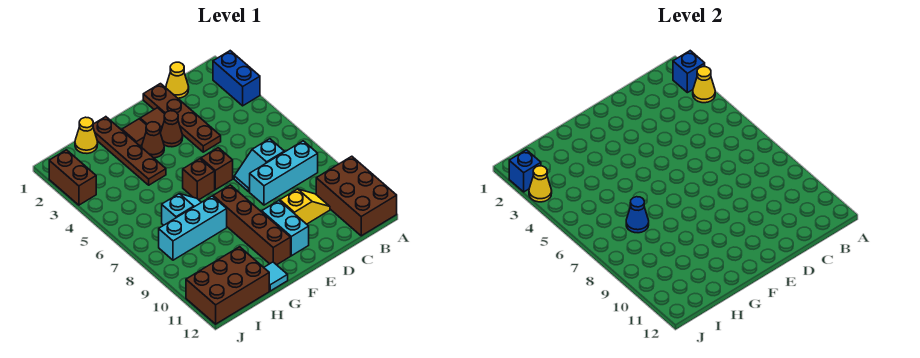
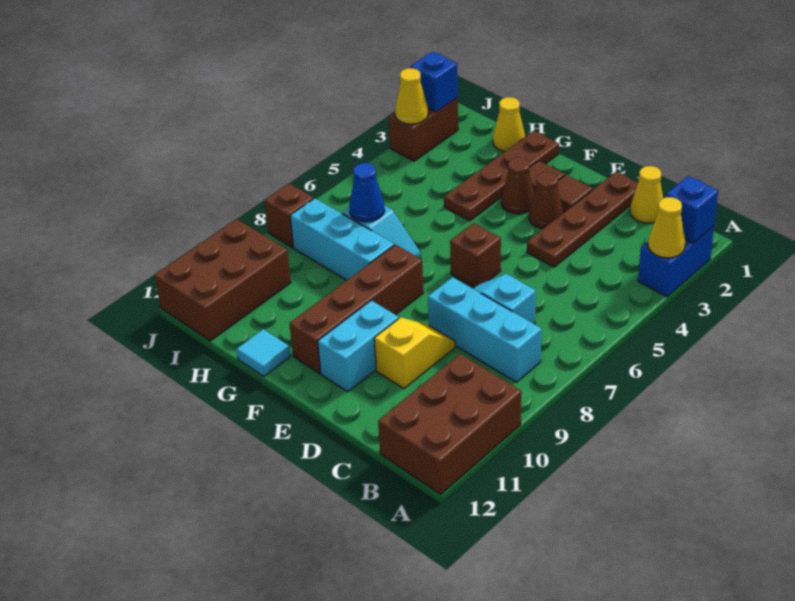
yellow slope C10:D10 level 1 top D -> yellow slope D9:D10 level 1 top 10
brown brick F6 level 1 -> brown brick J8 level 1
brown brick H11:J12 level 1 -> brown brick I10:J12 level 1

